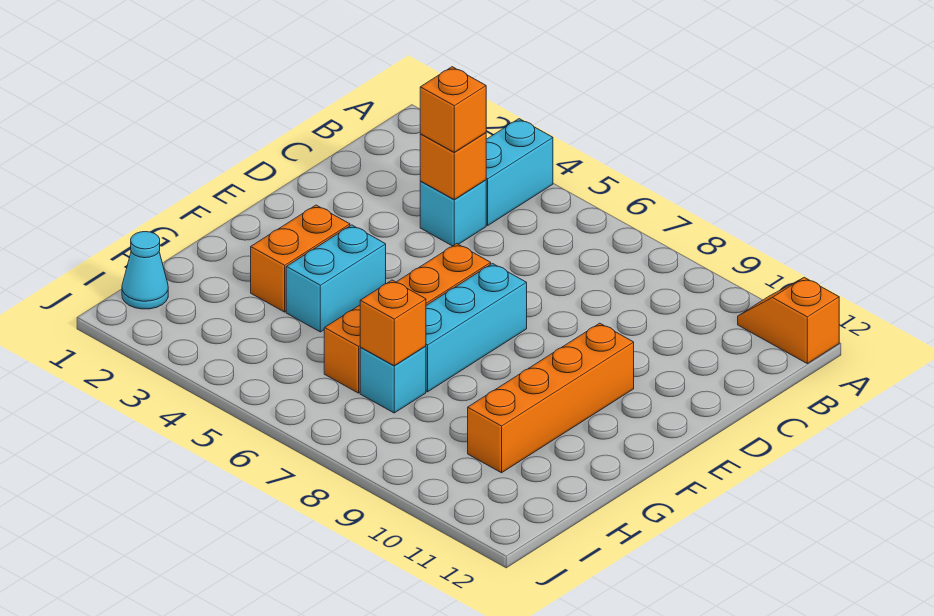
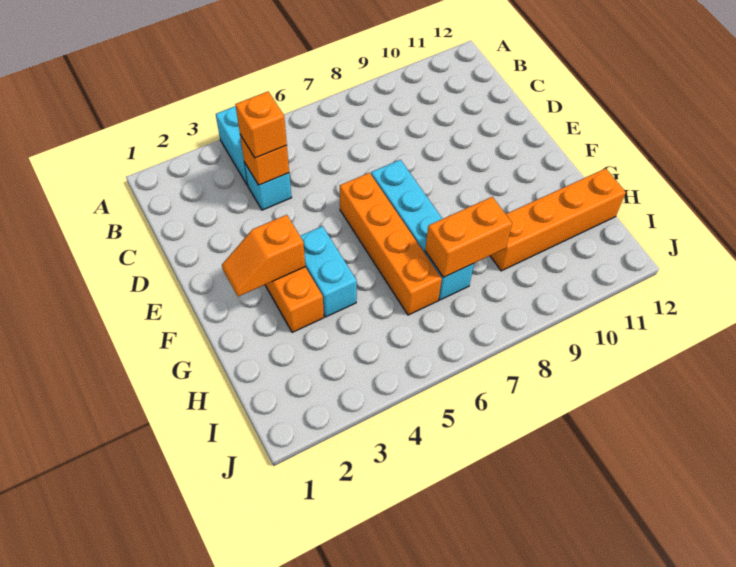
orange slope A11:A12 level 1 top 12 -> orange slope F2:F3 level 2 top 3
orange brick E10:H10 level 1 -> orange brick H9:H12 level 1
orange brick H7 level 2 -> orange brick H7:H8 level 2
cyan cone I1 level 1 -> none

